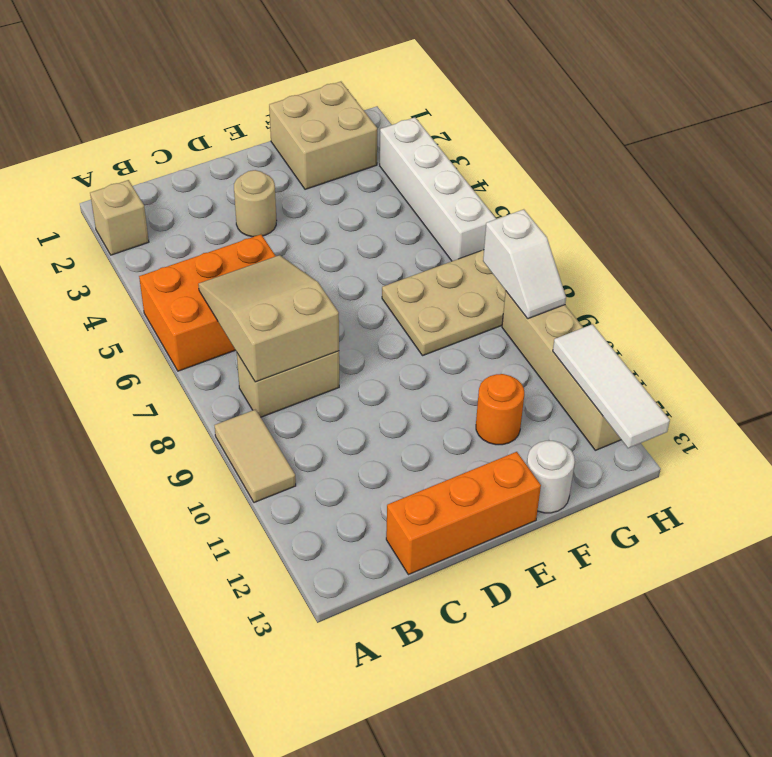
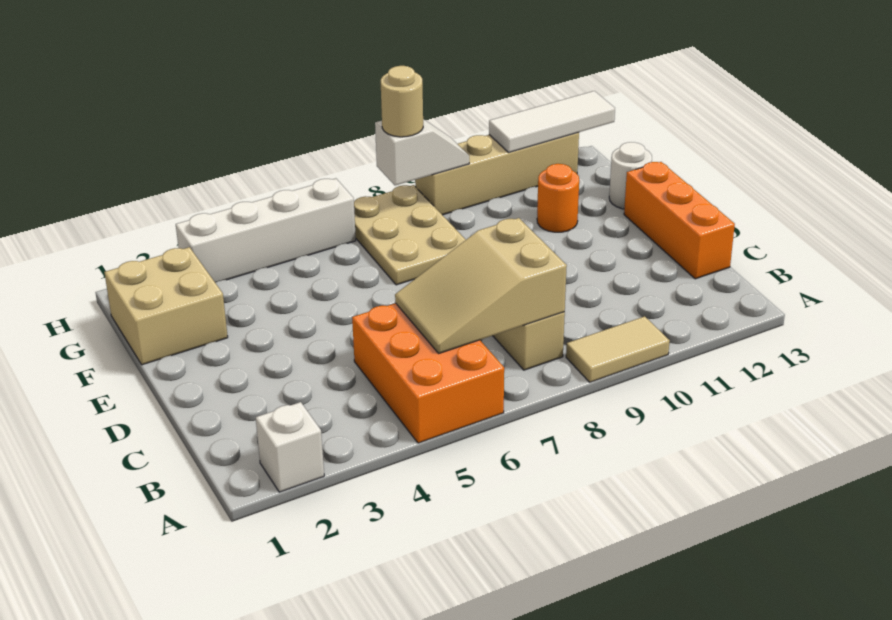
tan brick A2 level 1 -> white brick A2 level 1
tan round brick D3 level 1 -> tan round brick H8 level 3

